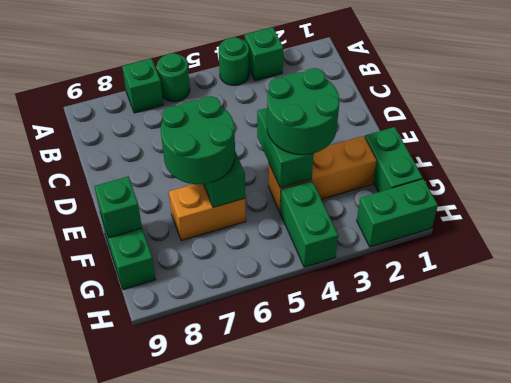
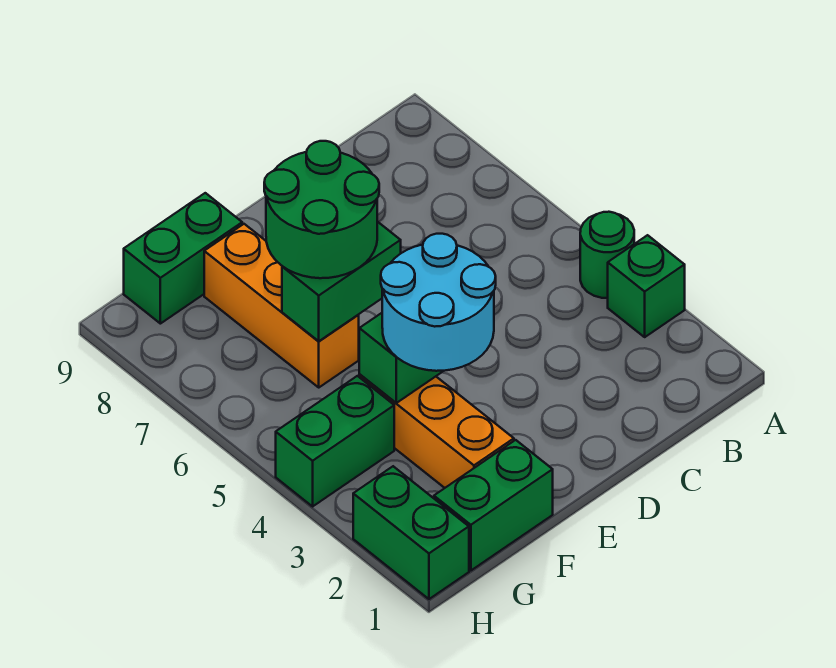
green round brick A6 level 1 -> none
green brick A7 level 1 -> none
green round brick E3:F4 level 3 -> cyan round brick E3:F4 level 3
orange brick F6:F7 level 1 -> orange brick F6:F8 level 1
green brick F9 level 2 -> none

